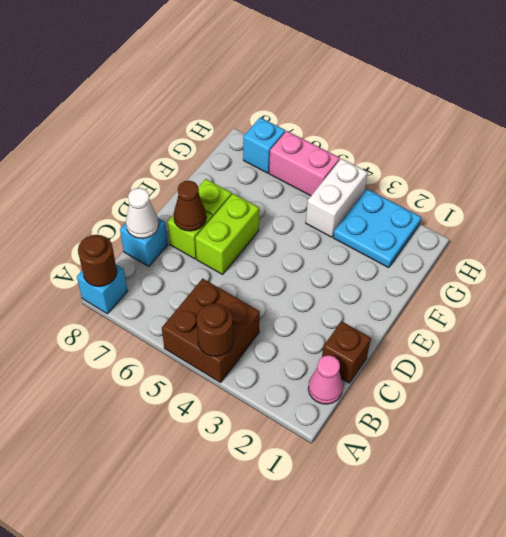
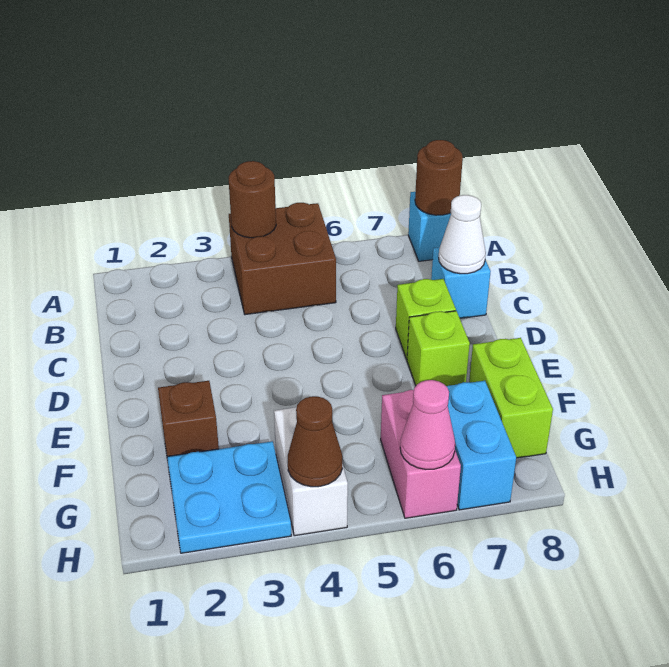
pink cone B1 level 1 -> pink cone H6 level 2
brown brick C1 level 1 -> brown brick F2 level 1
lime brick D6:E6 level 1 -> lime brick F8:G8 level 1
brown cone D7 level 2 -> brown cone H4 level 2
pink brick H5:H6 level 1 -> pink brick G6:H6 level 1
cyan brick H7 level 1 -> cyan brick G7:H7 level 1

